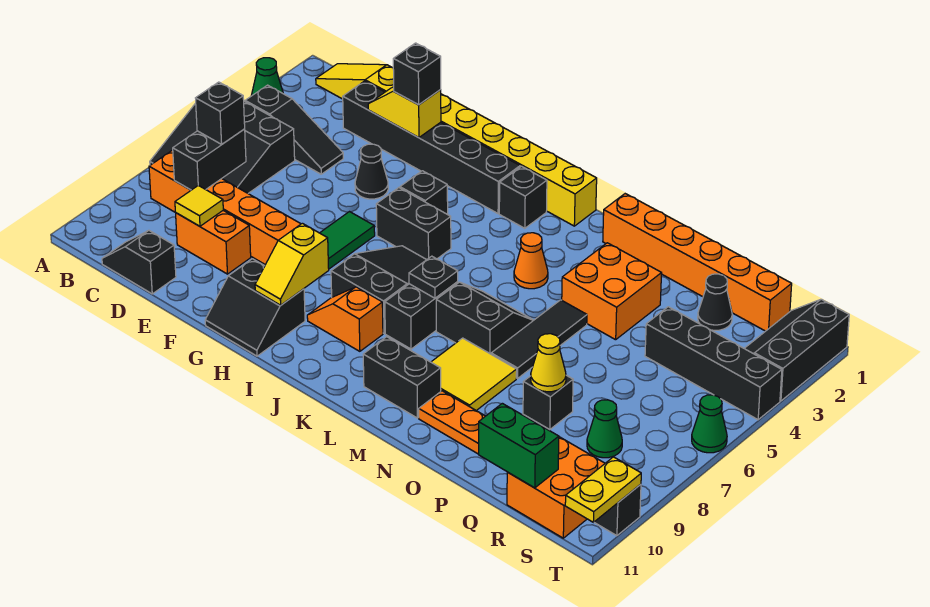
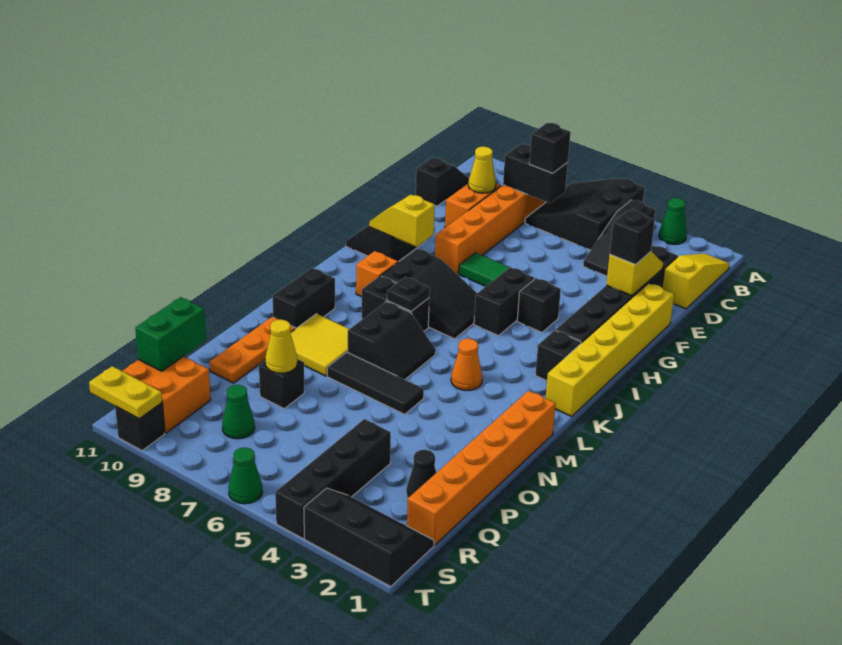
yellow tile D9 level 2 -> yellow cone D9 level 2
black cone F4 level 1 -> none
orange brick N3:O4 level 1 -> none

